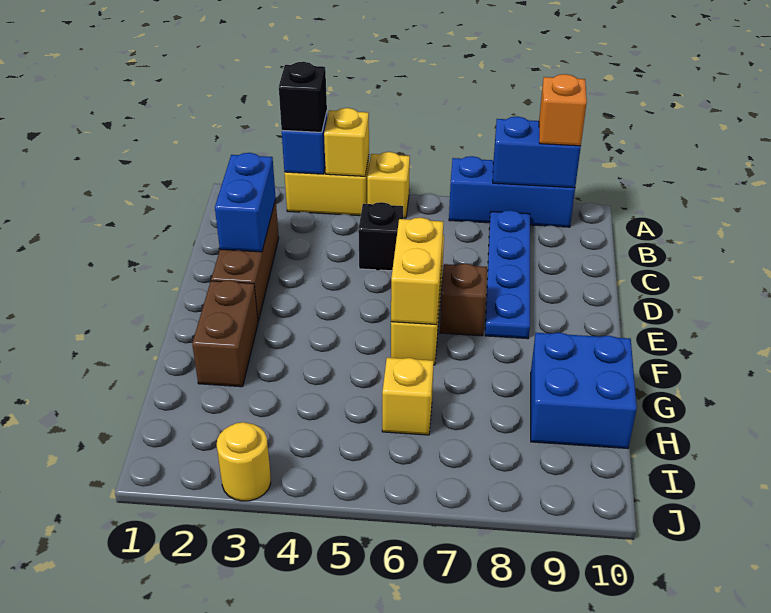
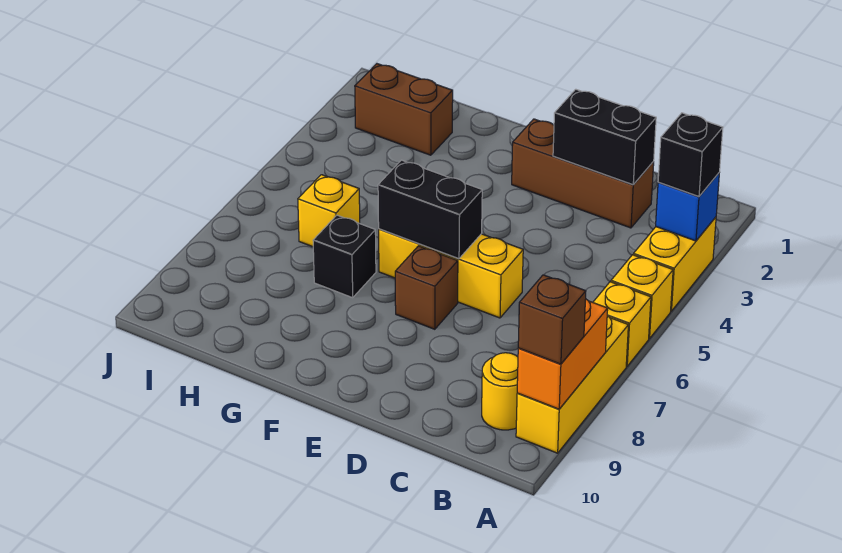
yellow brick A4 level 2 -> yellow brick A6 level 1
blue brick A7:A9 level 1 -> yellow brick A7:A9 level 1
blue brick A8:A9 level 2 -> orange brick A8:A9 level 2
orange brick A9 level 3 -> brown brick A9 level 3
blue plate B8:E8 level 1 -> none
blue brick C2:D2 level 2 -> black brick C2:D2 level 2
black brick C5 level 1 -> black brick G7 level 1
yellow brick E6:F6 level 2 -> black brick E6:F6 level 2
brown brick F2:G2 level 1 -> brown brick H2:I2 level 1
blue brick G9:H10 level 1 -> none
yellow round brick J3 level 1 -> yellow round brick B9 level 1

